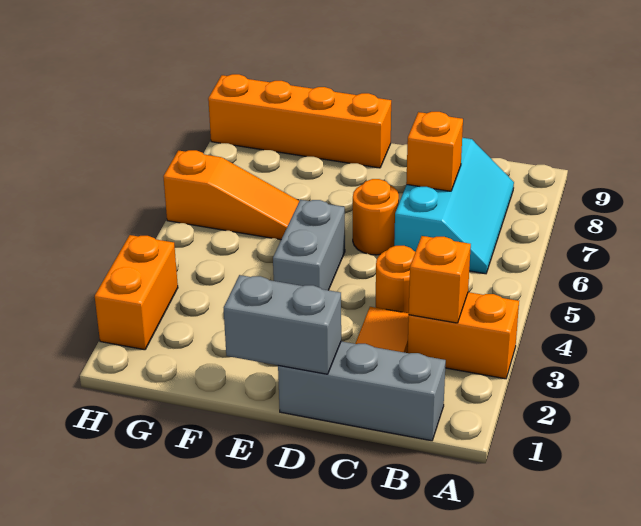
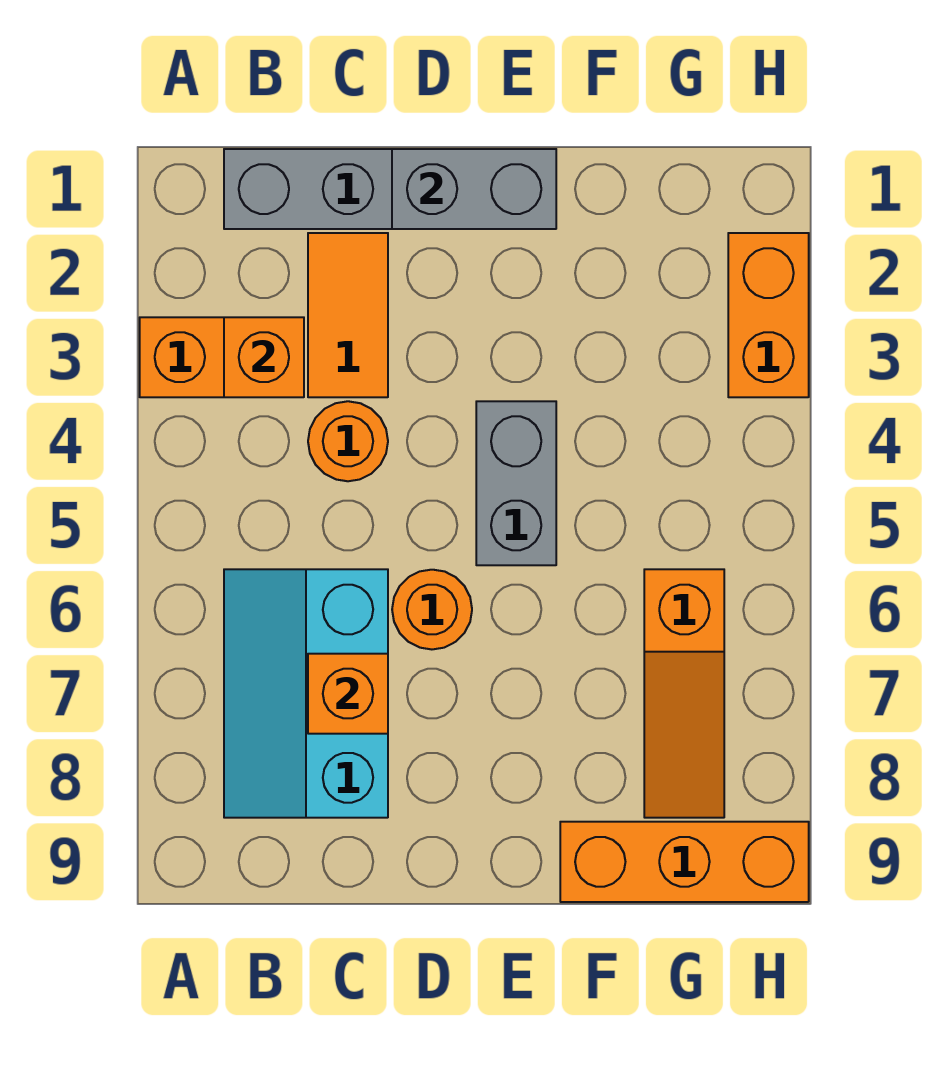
orange brick E9:H9 level 1 -> orange brick F9:H9 level 1
orange slope F6:H6 level 1 top H -> orange slope G6:G8 level 1 top 6

